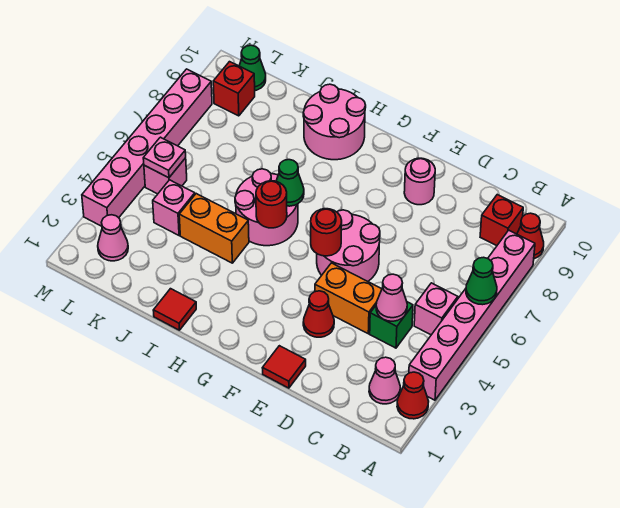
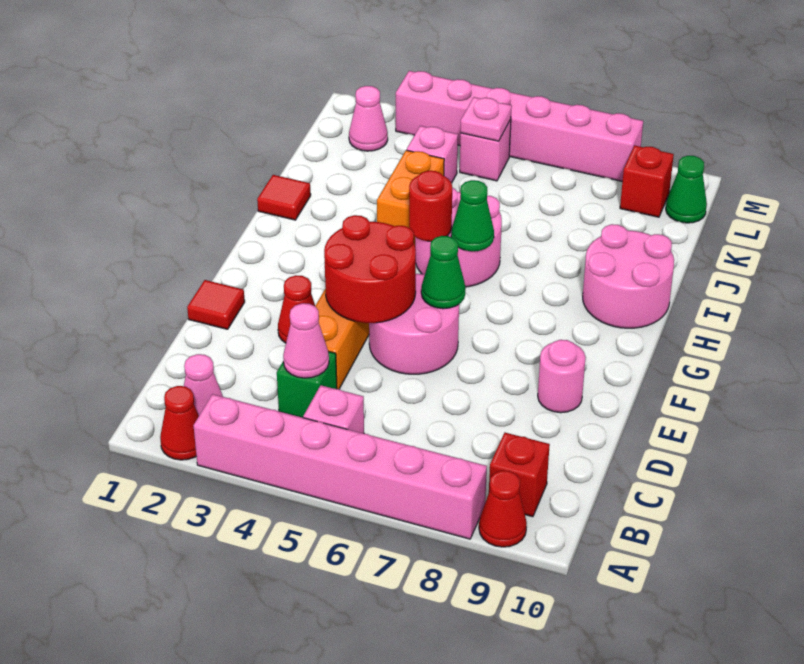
green cone A6 level 2 -> green cone F6 level 2
red round brick F5 level 2 -> red round brick E4:F5 level 2

